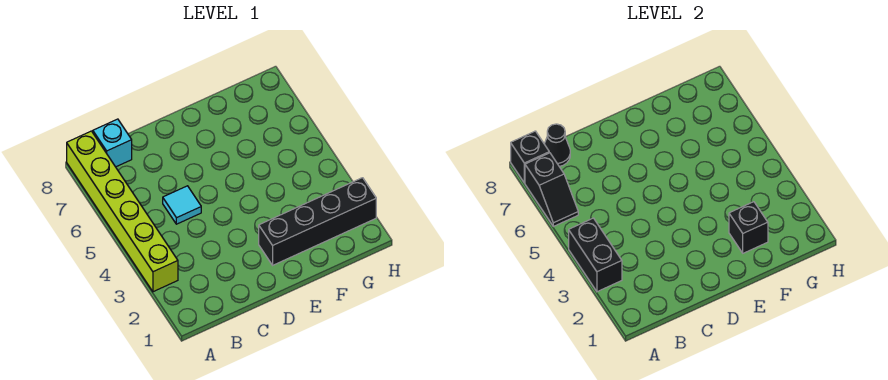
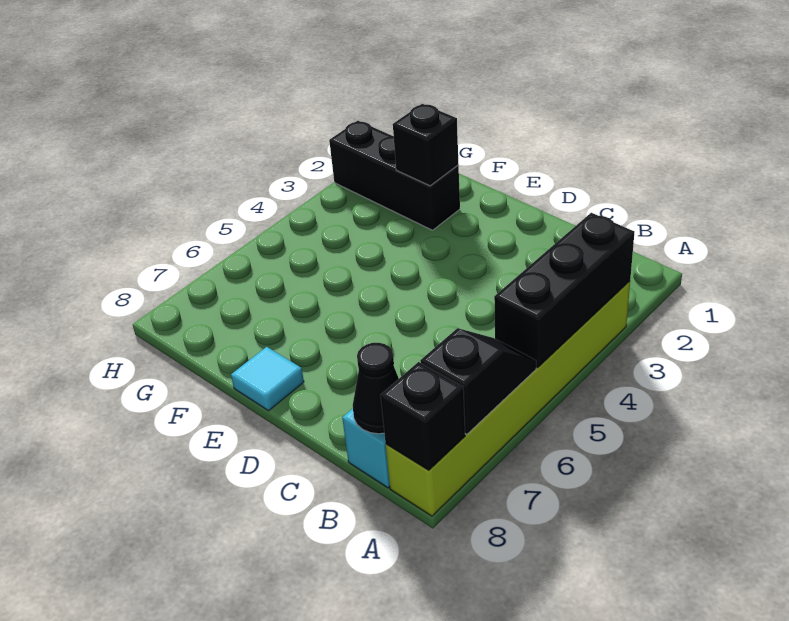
black brick A3:A4 level 2 -> black brick A3:A5 level 2
cyan tile C5 level 1 -> cyan tile E8 level 1
black brick E2:H2 level 1 -> black brick F2:H2 level 1

